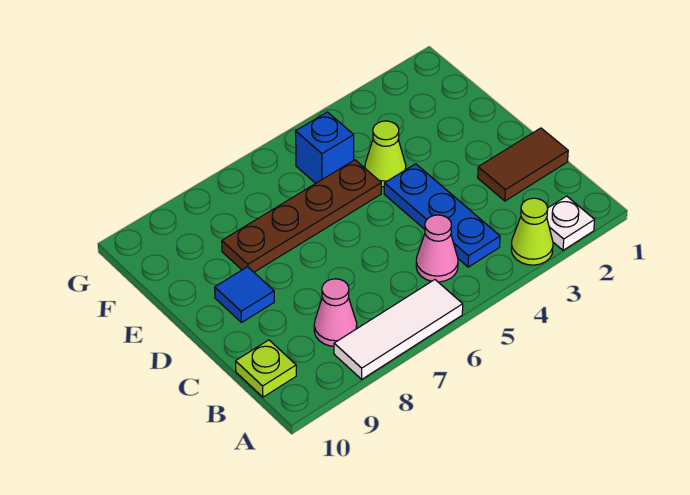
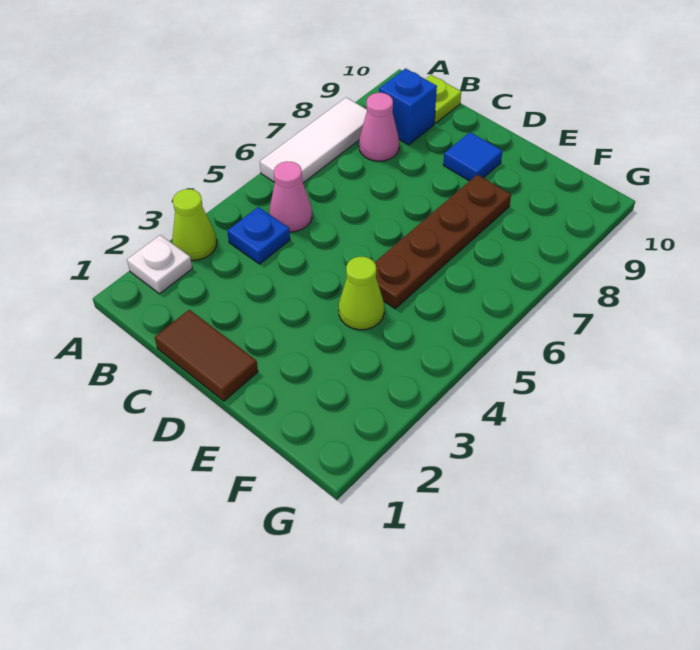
blue plate B4:D4 level 1 -> blue plate B4 level 1
brown tile C1:C2 level 1 -> brown tile C1:D1 level 1
blue brick F5 level 1 -> blue brick B9 level 1

